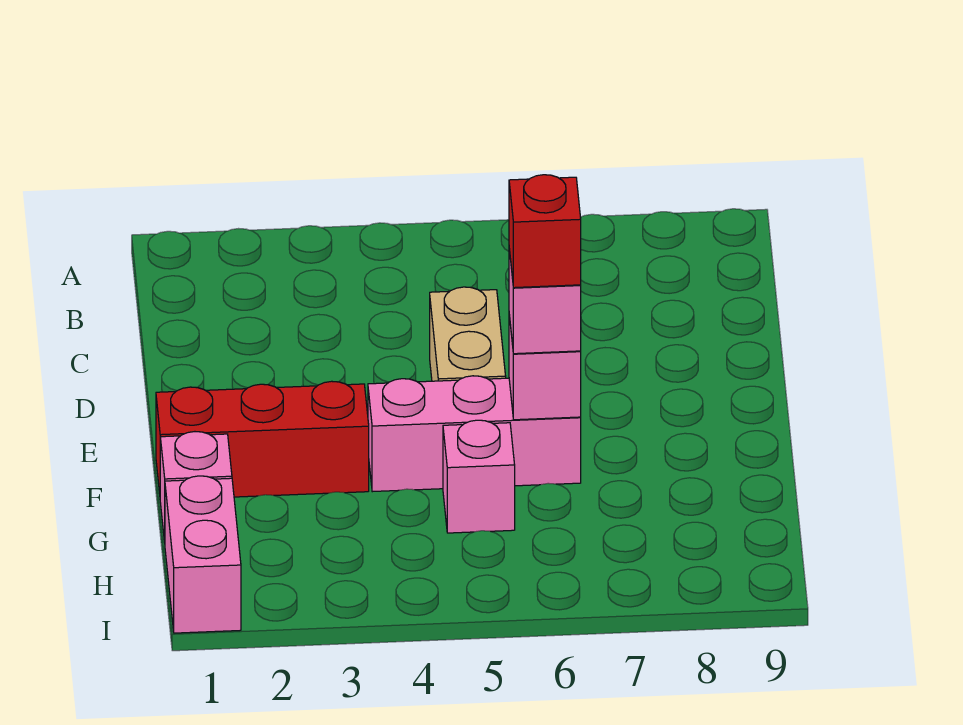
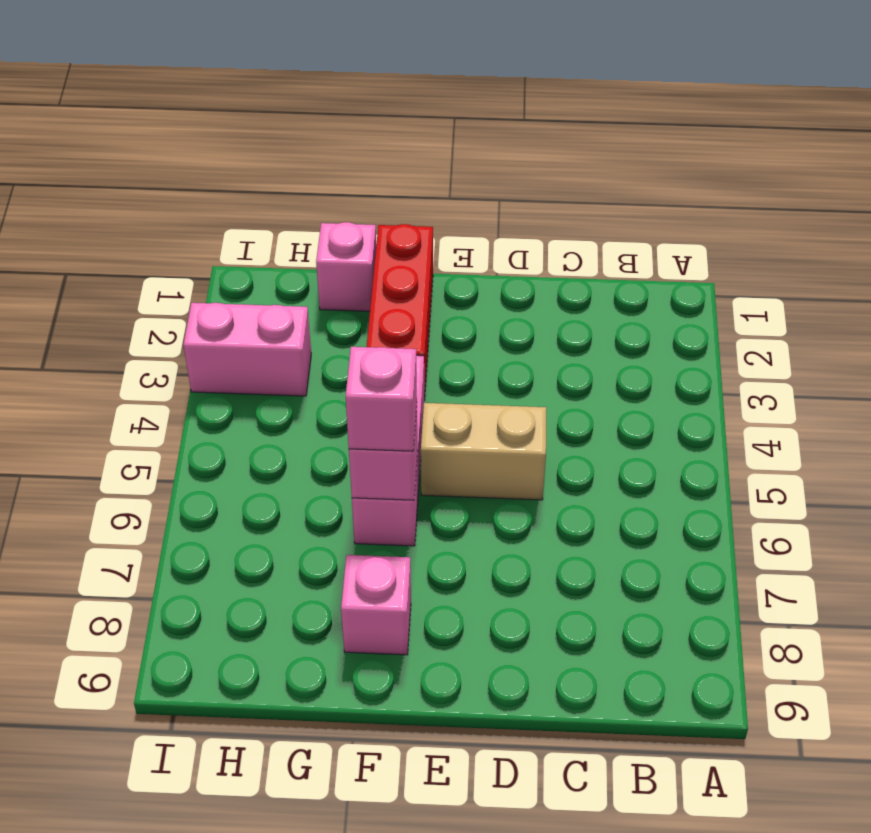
red brick F6 level 4 -> none
pink brick G5 level 1 -> pink brick F8 level 1
pink brick H1:I1 level 1 -> pink brick H3:I3 level 1

